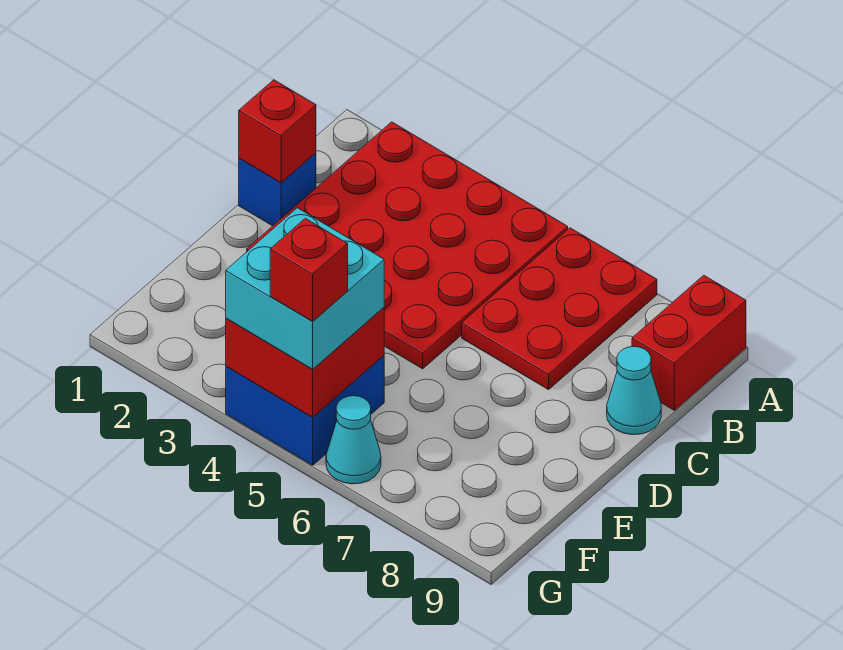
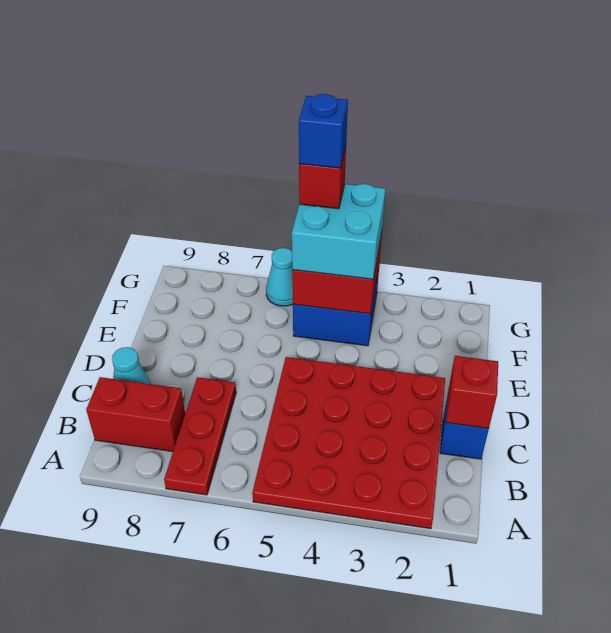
red plate A6:C7 level 1 -> red plate A7:C7 level 1
red brick A9:B9 level 1 -> red brick B8:B9 level 1
none -> blue brick G5 level 5

